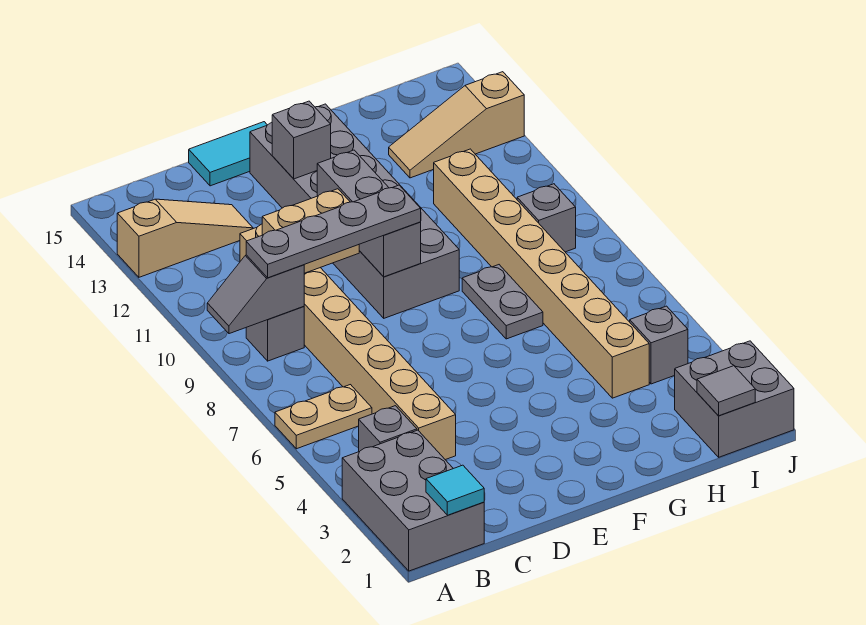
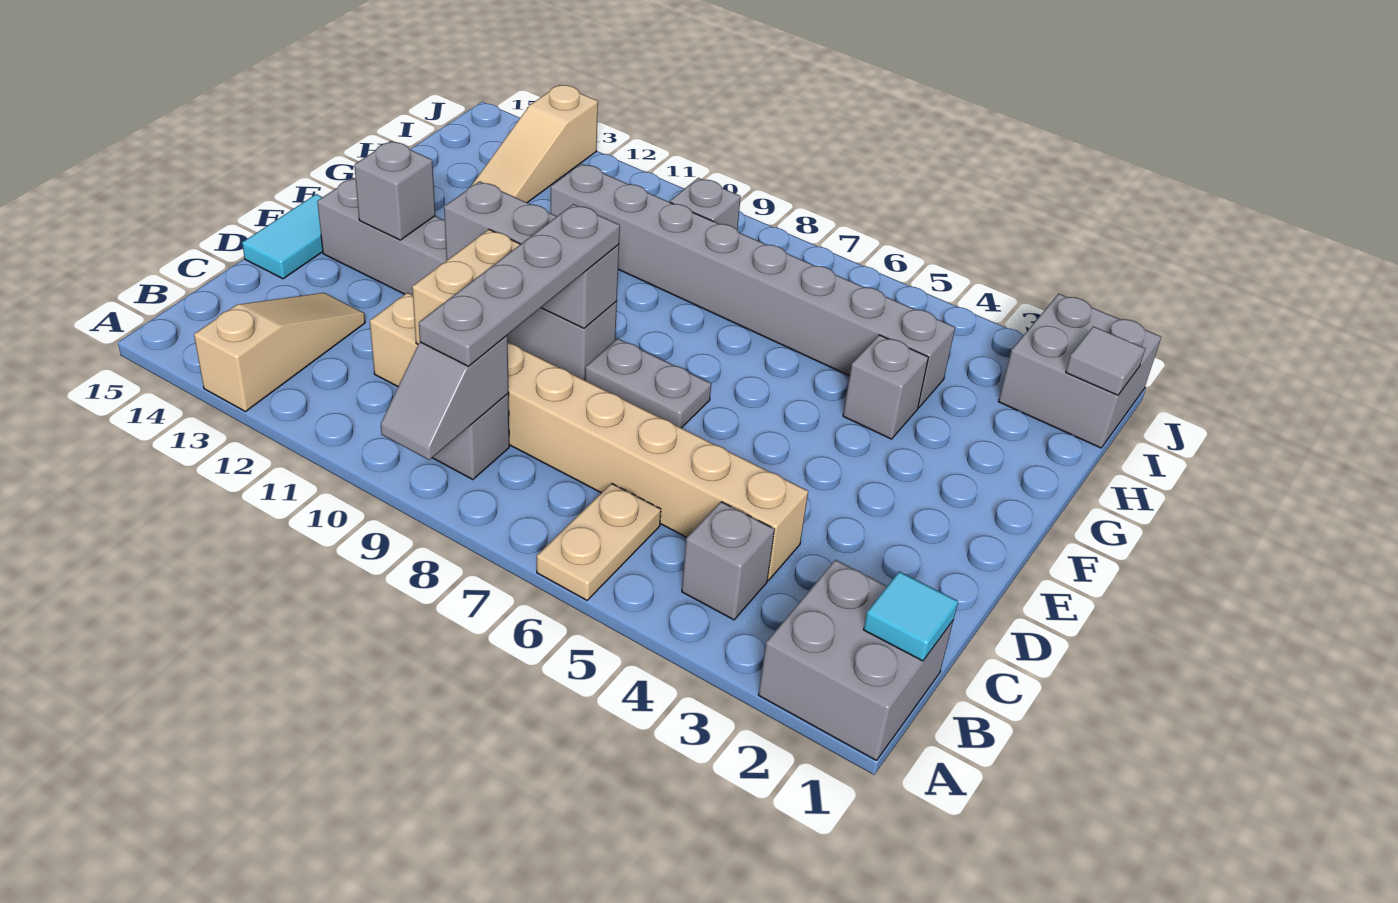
grey brick A1:B3 level 1 -> grey brick A1:B2 level 1
grey brick E9:F14 level 1 -> grey brick E9:E14 level 1
grey plate G7:G8 level 1 -> grey plate E7:E8 level 1
tan brick H4:H11 level 1 -> grey brick H4:H11 level 1
grey brick I4 level 1 -> grey brick G4 level 1

